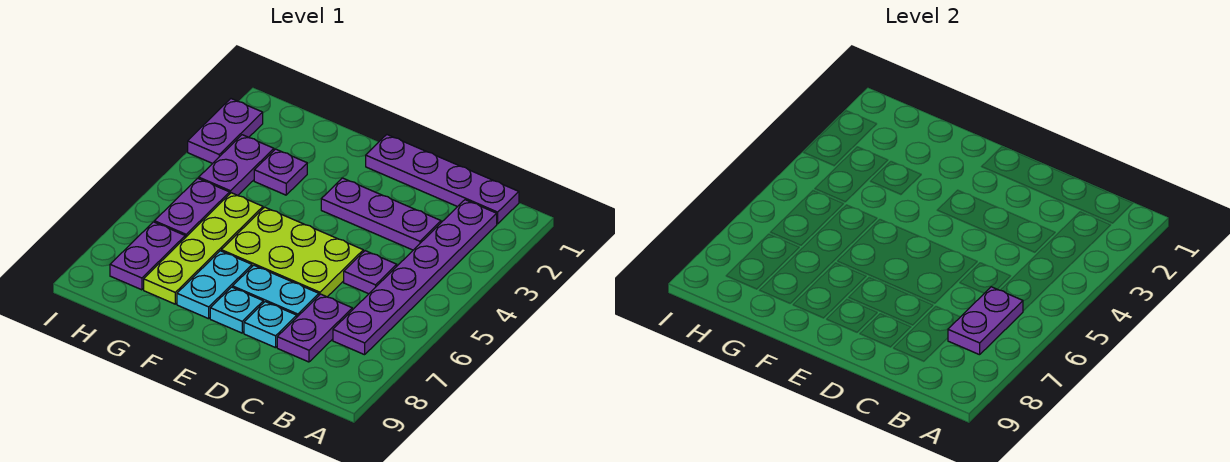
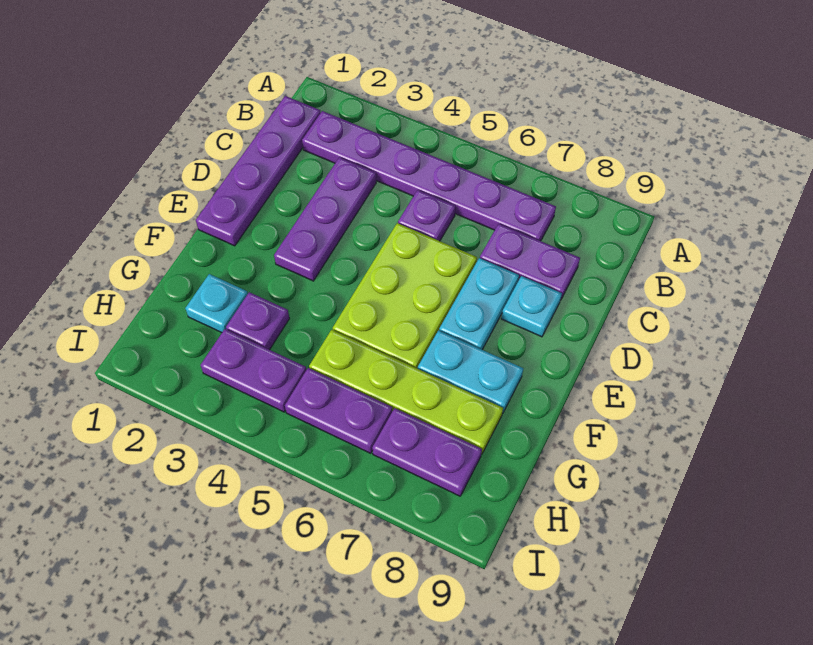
purple plate B6:B7 level 2 -> none
cyan plate E8 level 1 -> cyan plate G2 level 1
purple plate I2:I3 level 1 -> none

